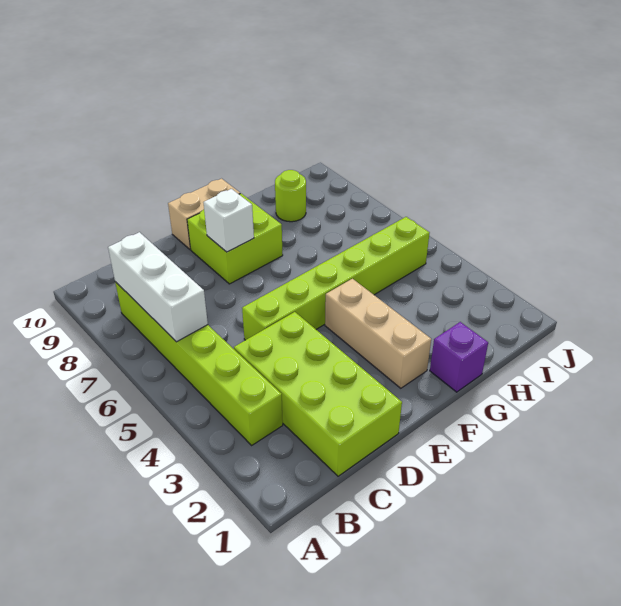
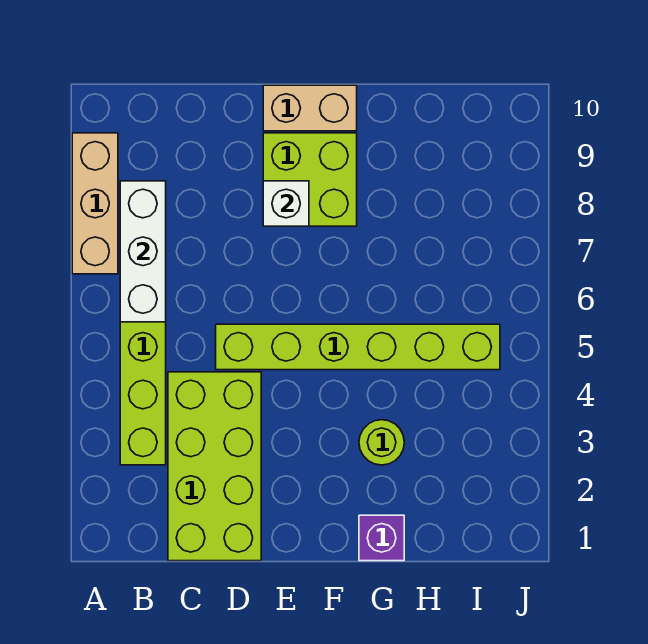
tan brick F2:F4 level 1 -> tan brick A7:A9 level 1
lime round brick H9 level 1 -> lime round brick G3 level 1

